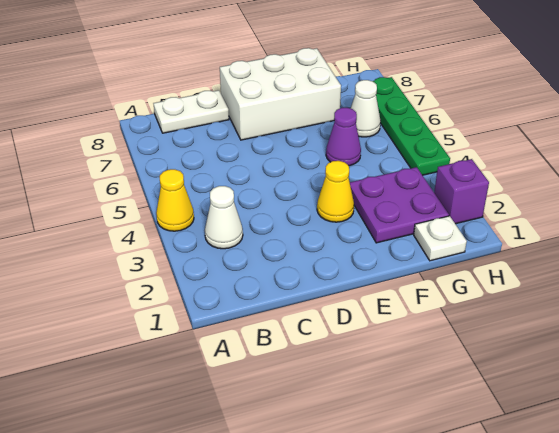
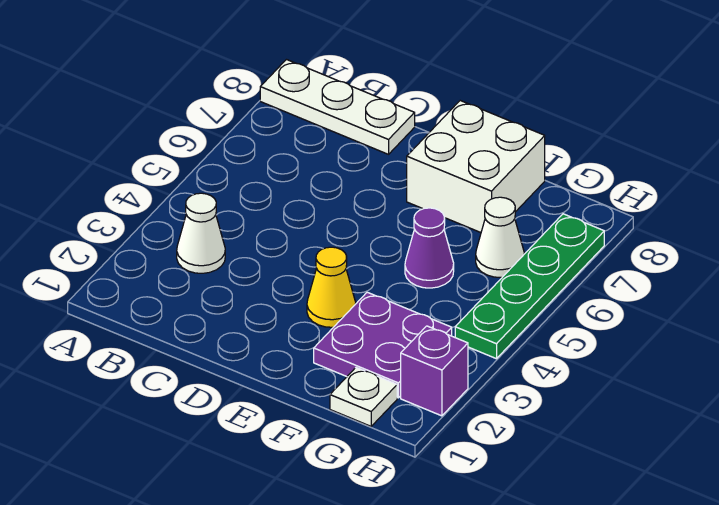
yellow cone A4 level 1 -> none
white plate B8:C8 level 1 -> white plate A8:C8 level 1
white brick D7:F8 level 1 -> white brick E7:F8 level 1

